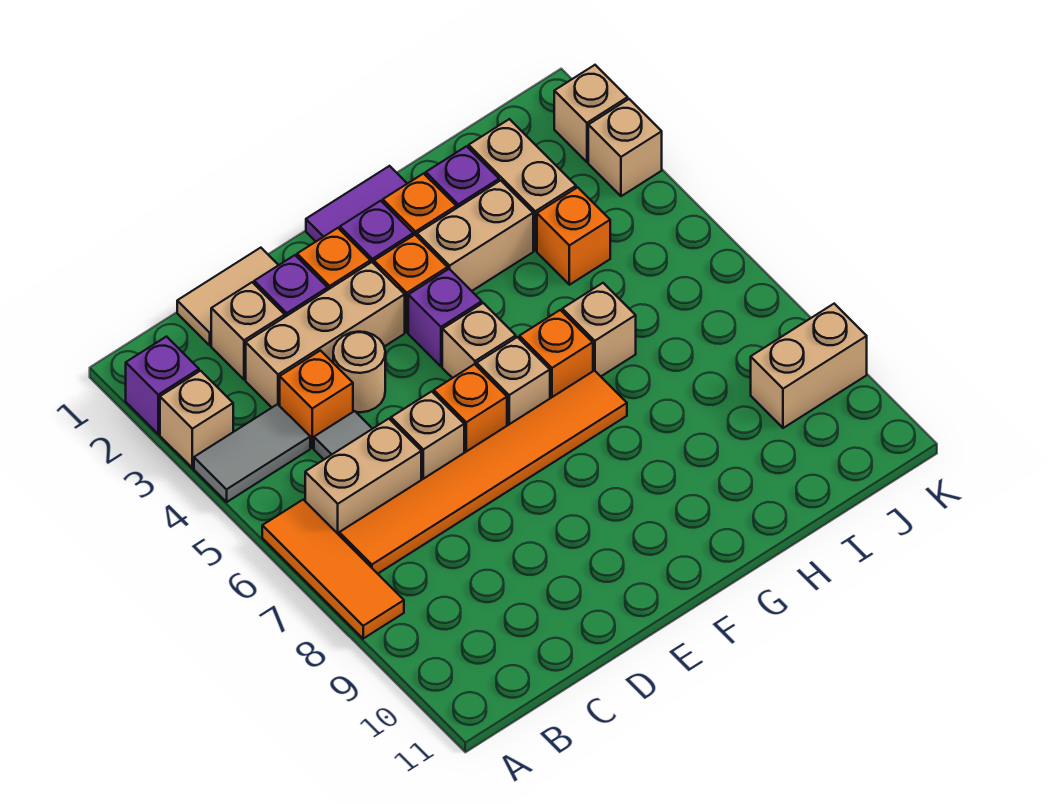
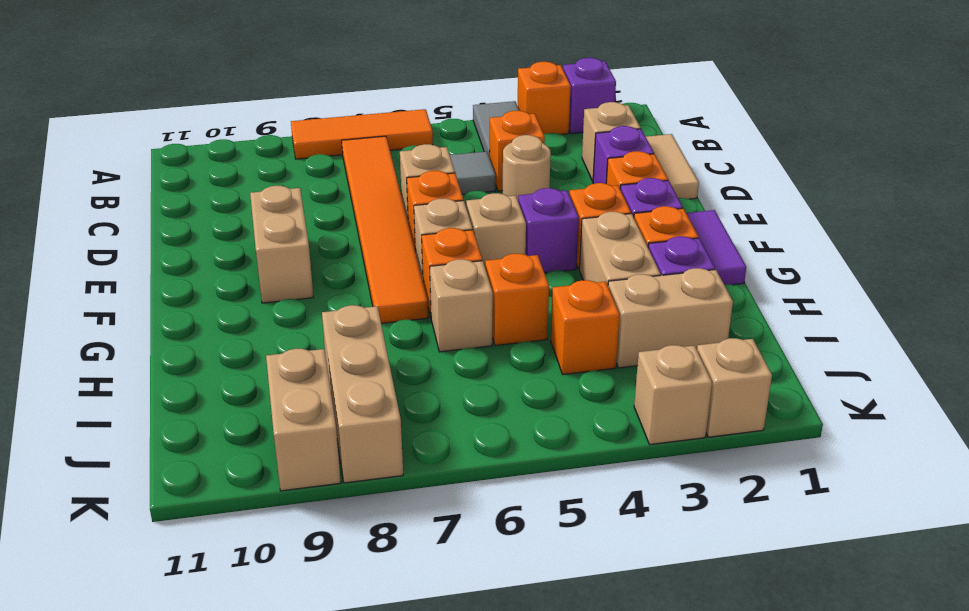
tan brick A3 level 1 -> orange brick A3 level 1
tan brick B6:C6 level 1 -> tan brick E9:F9 level 1
tan brick C3:E3 level 1 -> tan brick I8:K8 level 1
none -> orange brick H5 level 1

